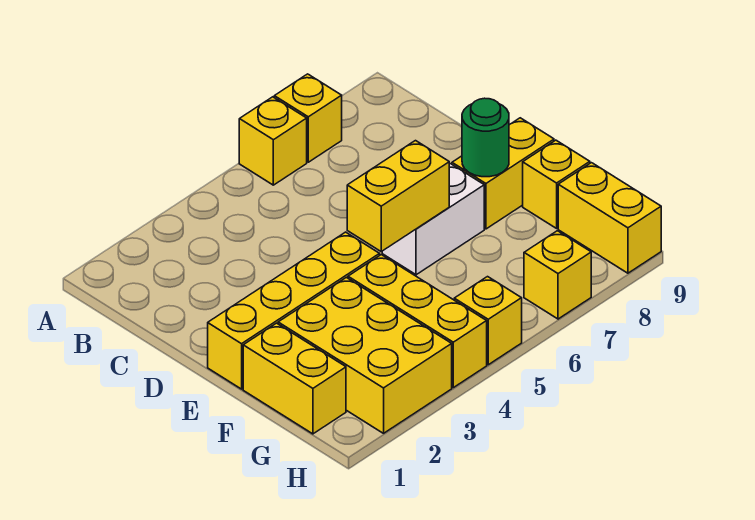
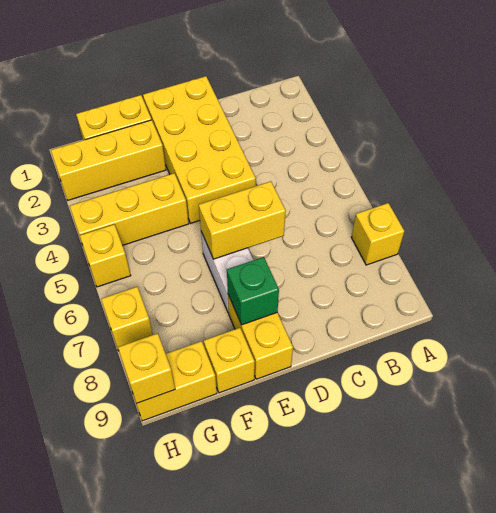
yellow brick A6 level 1 -> yellow brick H9 level 2
yellow brick E1:E4 level 1 -> yellow brick D1:E4 level 1
yellow brick E5:E6 level 2 -> yellow brick D6:E6 level 2
green round brick E8 level 2 -> green brick E8 level 2
yellow brick F2:H3 level 1 -> yellow brick F2:H2 level 1

